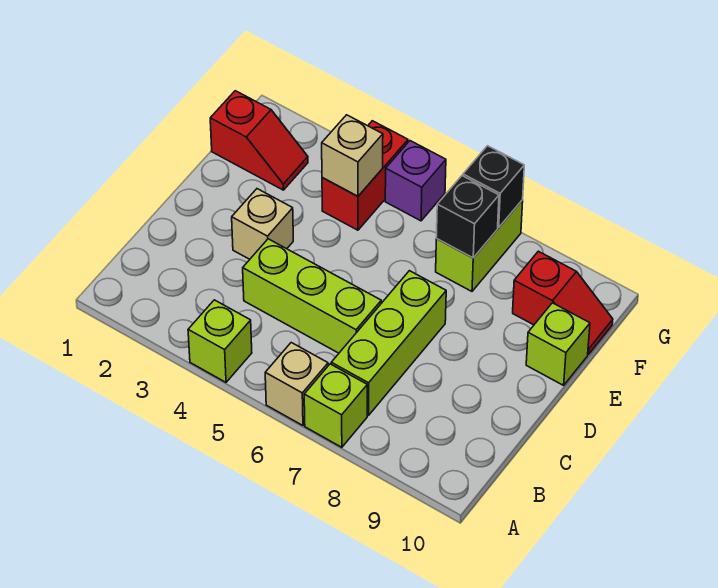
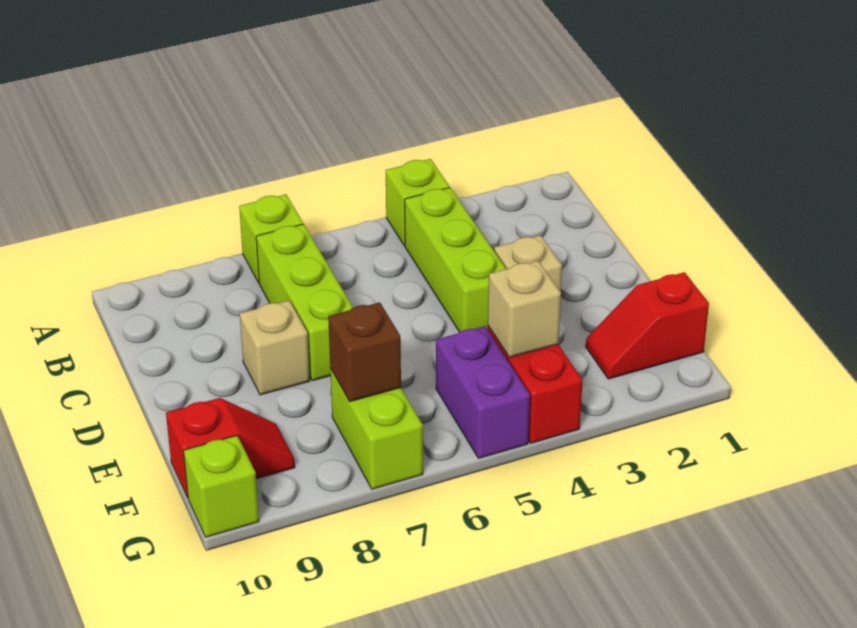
tan brick A6 level 1 -> tan brick D8 level 1
lime brick C4:C6 level 1 -> lime brick B4:D4 level 1
lime brick E10 level 1 -> lime brick G10 level 1
black brick F7 level 2 -> brown brick F7 level 2
red slope F9:F10 level 1 top 9 -> red slope F9:F10 level 1 top 10
purple brick G5 level 1 -> purple brick F5:G5 level 1
black brick G7 level 2 -> none

